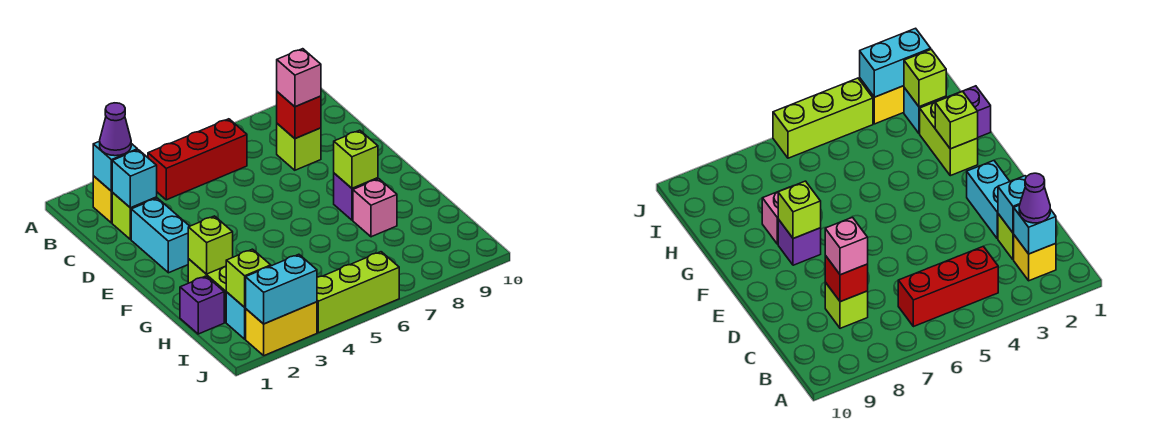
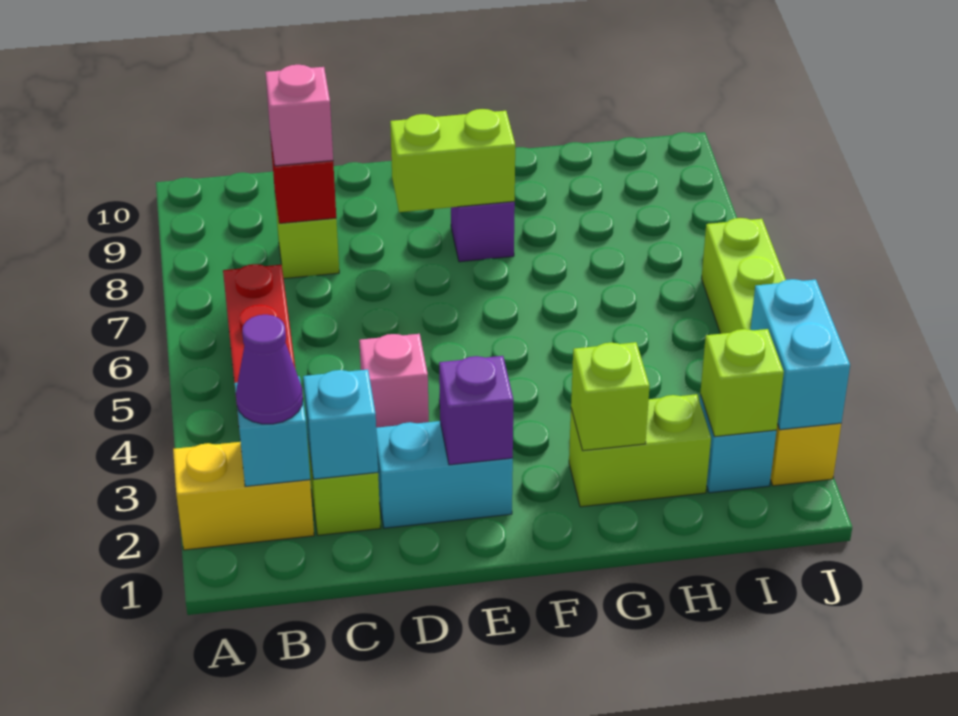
yellow brick B2 level 1 -> yellow brick A2:B2 level 1
lime brick F8 level 2 -> lime brick E8:F8 level 2
pink brick G8 level 1 -> pink brick D4 level 1
purple brick H1 level 1 -> purple brick E2 level 2

